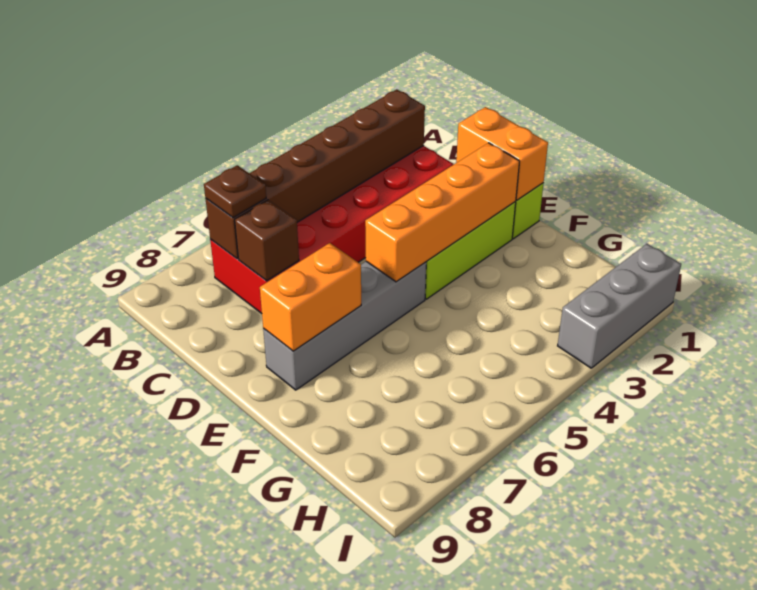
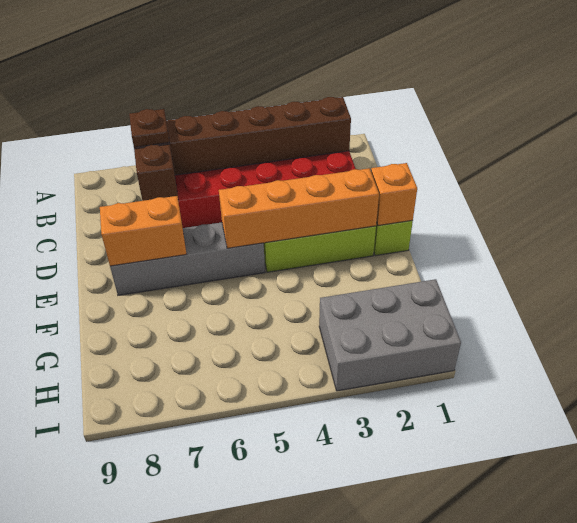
orange brick D1:E1 level 2 -> orange brick E1 level 2
grey brick I1:I3 level 1 -> grey brick H1:I3 level 1

